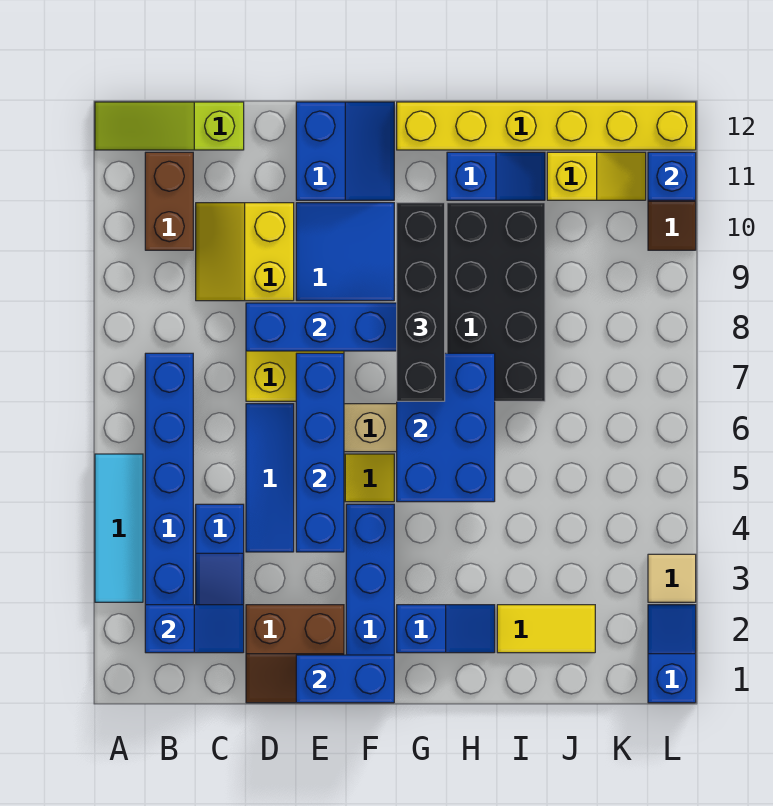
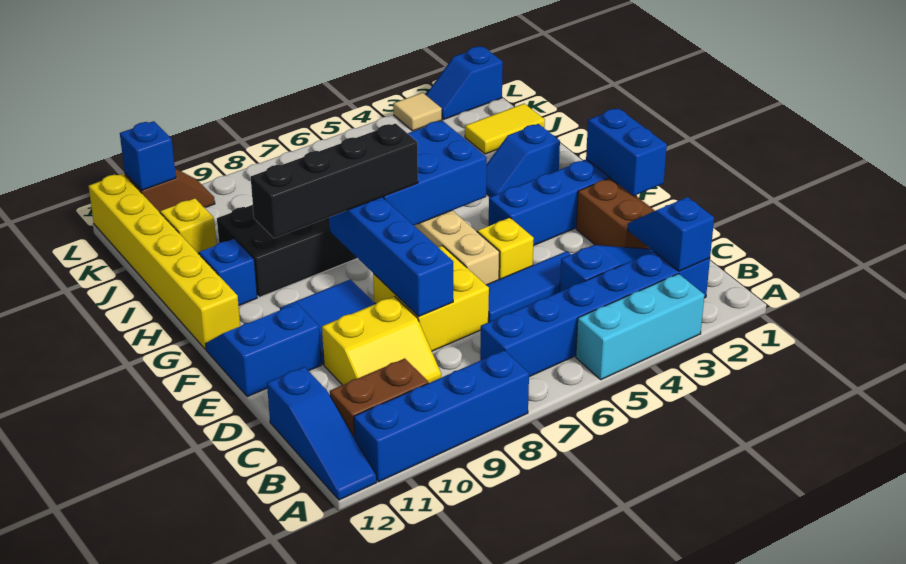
cyan tile A3:A5 level 1 -> cyan brick A3:A5 level 1
lime slope A12:C12 level 1 top C -> blue slope A12:C12 level 1 top C
blue brick E4:E7 level 2 -> blue brick A8:A11 level 1
blue slope G2:H2 level 1 top G -> blue slope H2:H3 level 1 top 2
yellow tile I2:J2 level 1 -> yellow tile J1:J2 level 1

